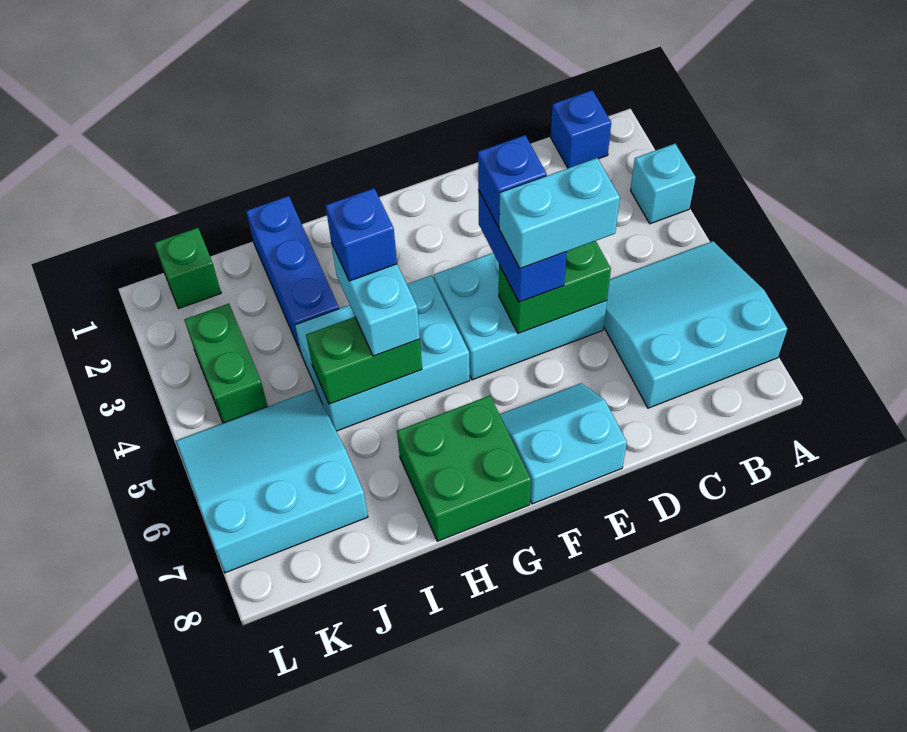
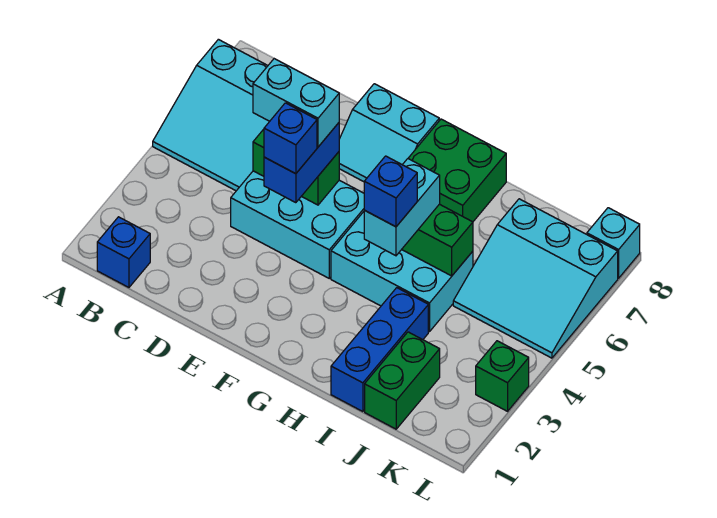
cyan brick A3 level 1 -> cyan brick L8 level 1
green brick K1 level 1 -> green brick L3 level 1
green brick K3:K4 level 1 -> green brick J1:J2 level 1

